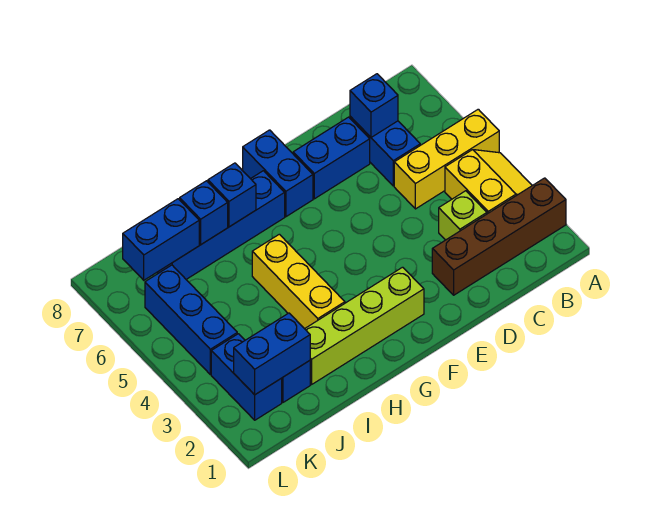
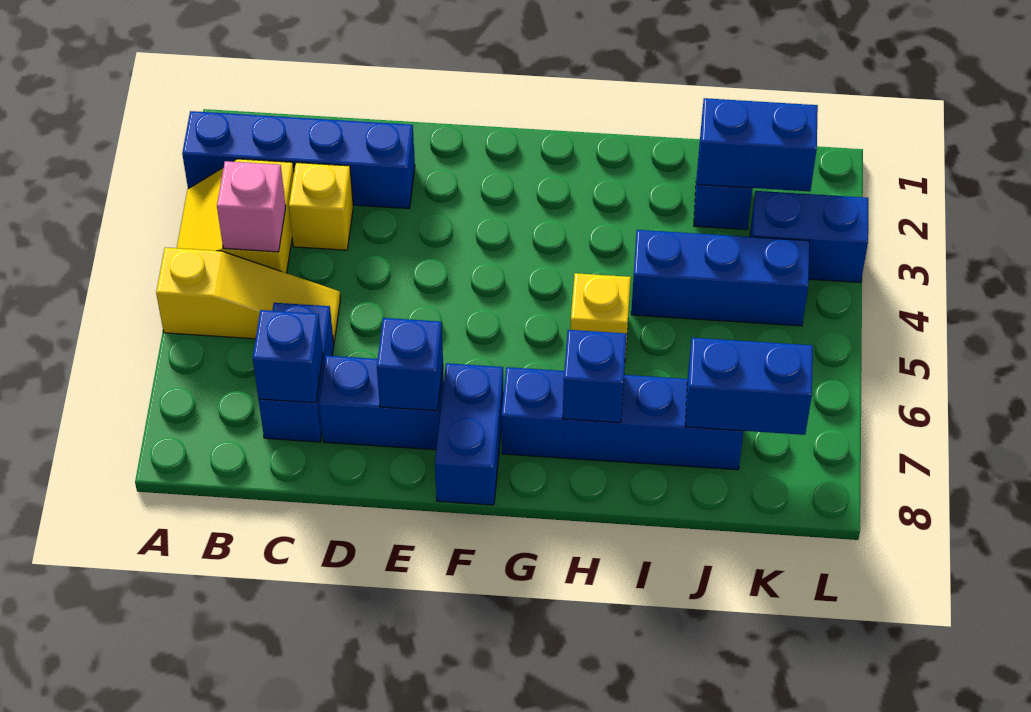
brown brick A2:D2 level 1 -> blue brick A2:D2 level 1
yellow brick A5:C5 level 1 -> yellow slope A5:C5 level 1 top A
none -> pink brick B4 level 2
lime brick C3 level 1 -> yellow brick C3 level 1
lime brick F2:I2 level 1 -> none
yellow brick H3:H5 level 1 -> yellow brick H5 level 1
blue brick I7 level 2 -> blue brick E7 level 2
blue brick K2:K3 level 1 -> blue brick K3:L3 level 1
blue brick K4:K6 level 1 -> blue brick I4:K4 level 1

